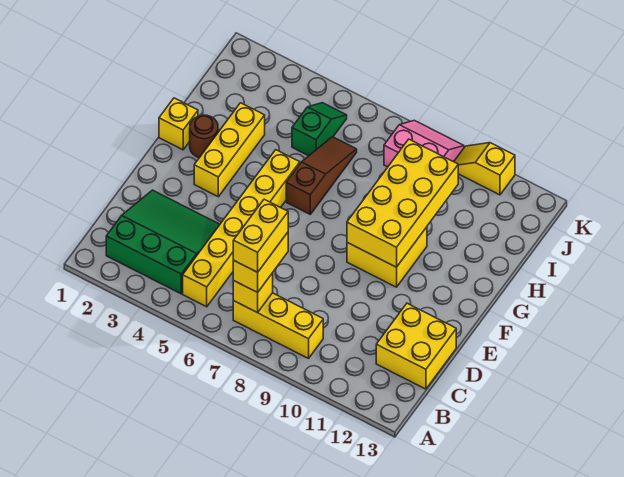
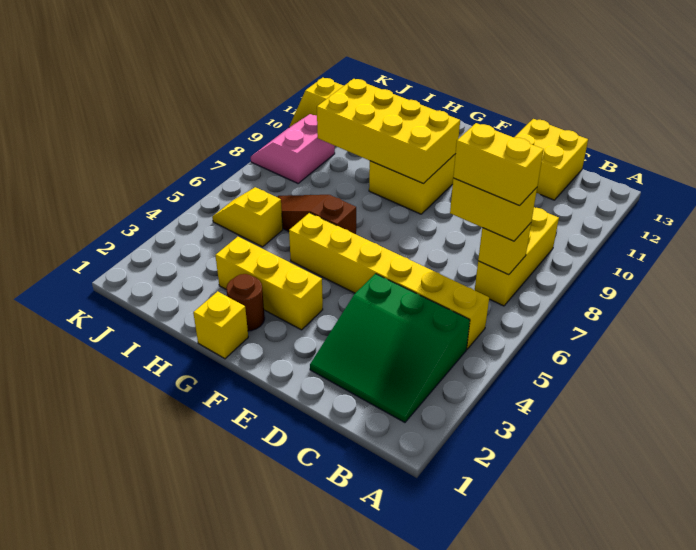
green slope B2:D4 level 1 top B -> green slope B2:D4 level 1 top 4
green slope I5:J5 level 1 top I -> yellow slope I5:J5 level 1 top I

